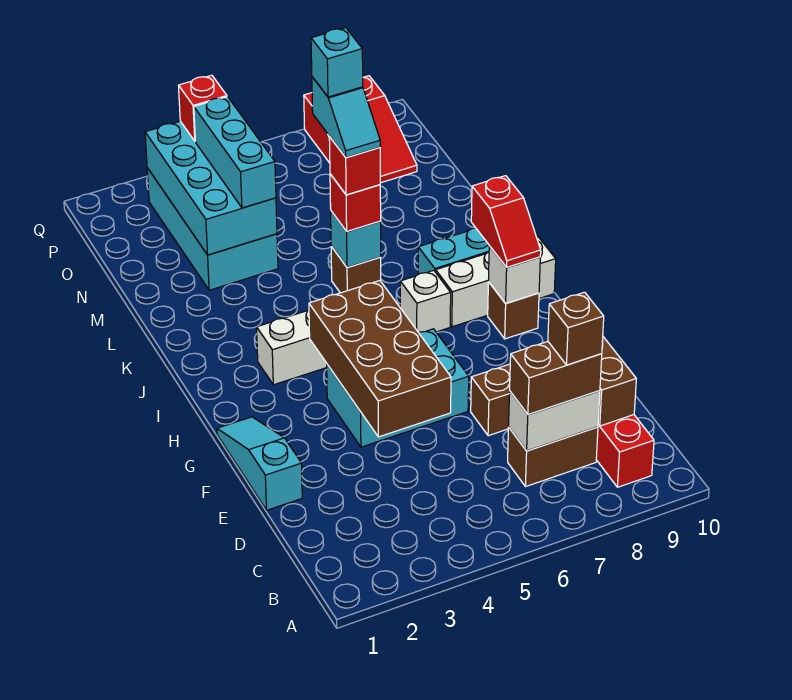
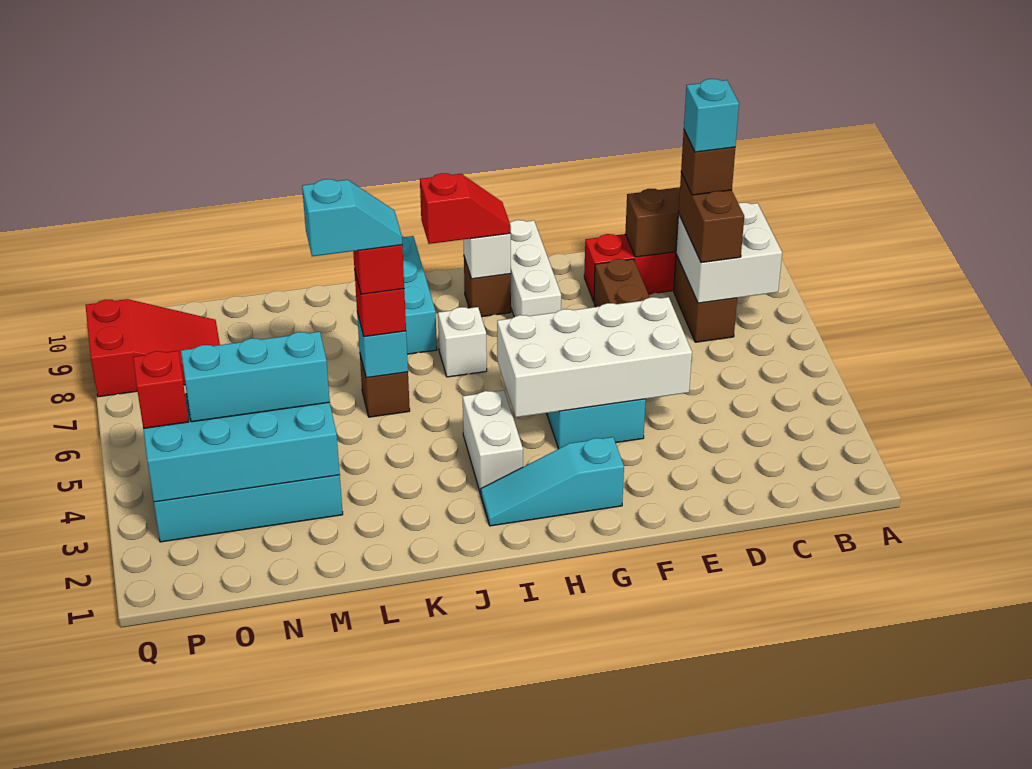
white brick C7:C8 level 2 -> white brick B7:C8 level 2
cyan slope E1:G1 level 1 top E -> cyan slope G2:I2 level 1 top G
brown brick E4:H5 level 2 -> white brick E4:H5 level 2
white brick I8:I10 level 1 -> white brick G8:G10 level 1
cyan brick L6 level 6 -> cyan brick C8 level 5

